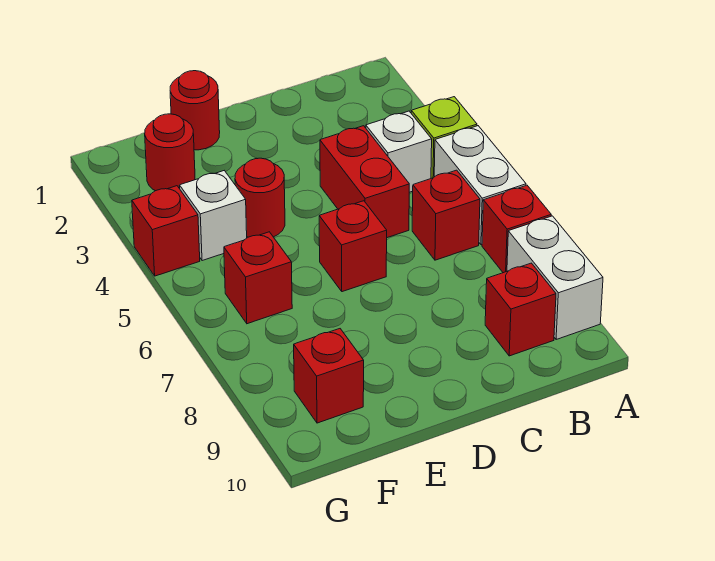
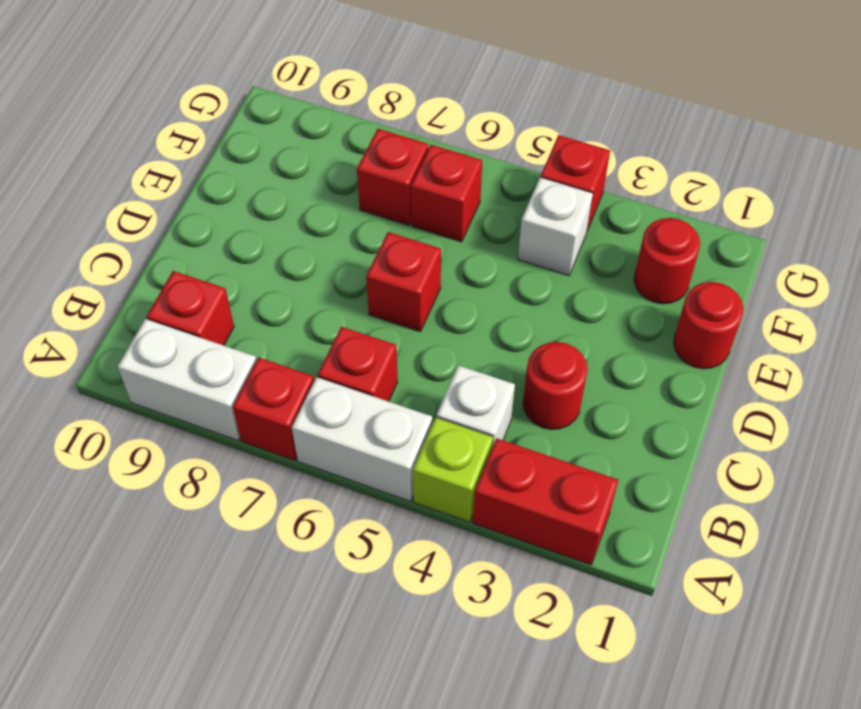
red brick C4:C5 level 1 -> red brick A2:A3 level 1
red round brick E4 level 1 -> red round brick C3 level 1
red brick F9 level 1 -> red brick F7 level 1

